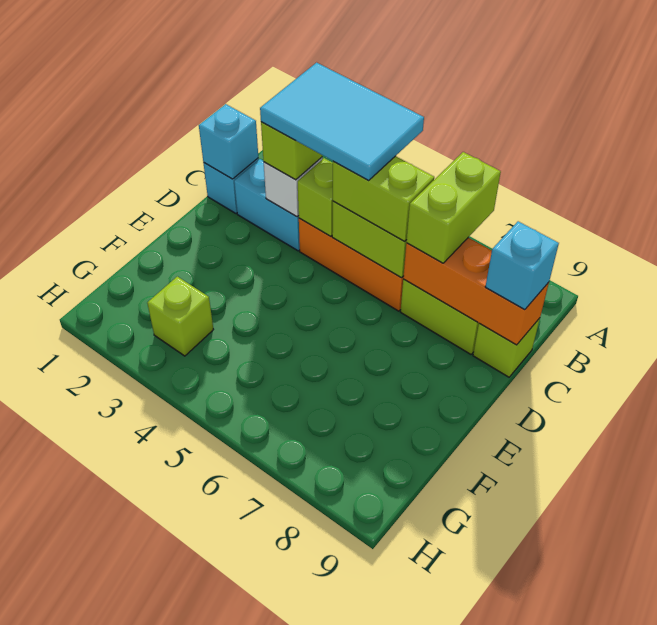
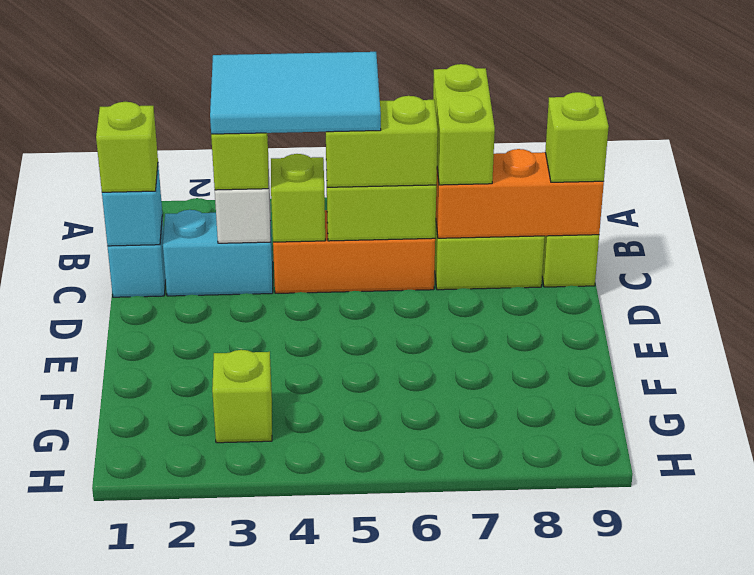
none -> lime brick C1 level 3
cyan brick C9 level 3 -> lime brick C9 level 3

